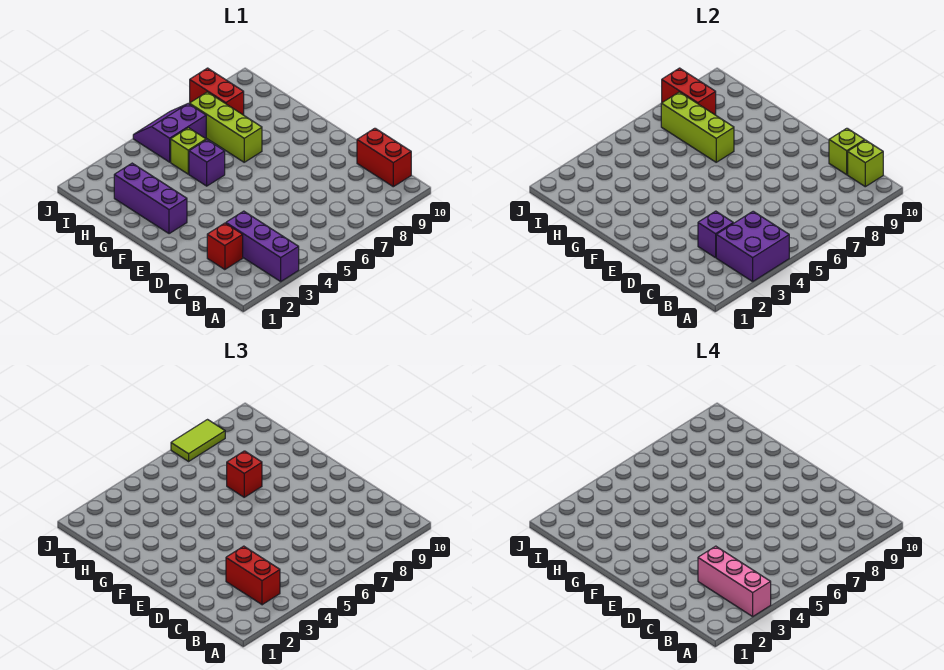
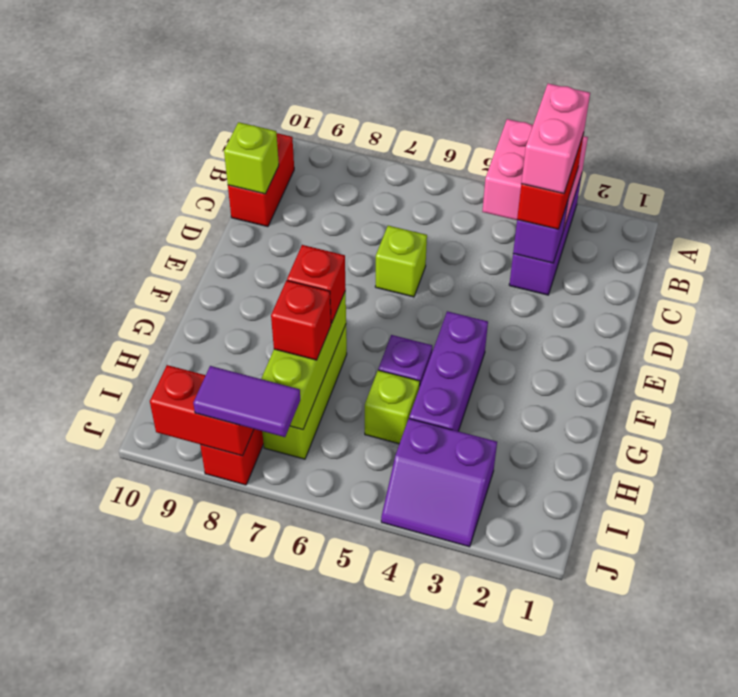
purple brick A3:B4 level 2 -> pink brick A3:B4 level 2
pink brick A3:C3 level 4 -> pink brick B3:C3 level 4
lime brick B10 level 2 -> lime brick D6 level 1
red brick C2 level 1 -> red brick H7 level 3
purple brick F2:H2 level 1 -> purple brick F4:H4 level 1
purple slope I5:J6 level 1 top I -> purple slope I3:J4 level 1 top I
red brick I8:J8 level 2 -> red brick J8:J9 level 2
lime tile J7:J8 level 3 -> purple tile J7:J8 level 3

